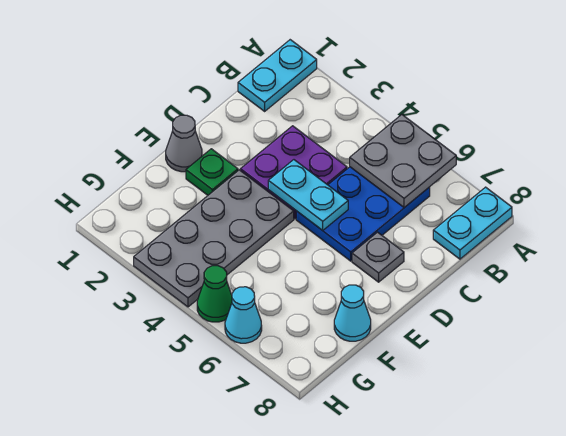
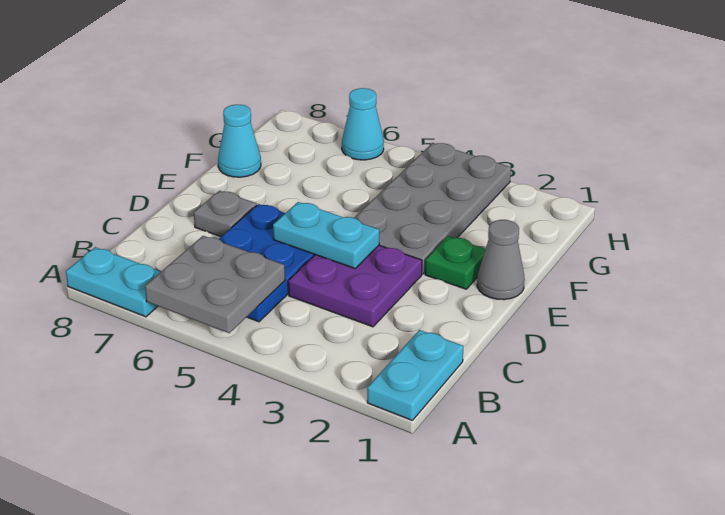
cyan plate A8:B8 level 1 -> cyan plate A7:A8 level 1
green cone H5 level 1 -> none

